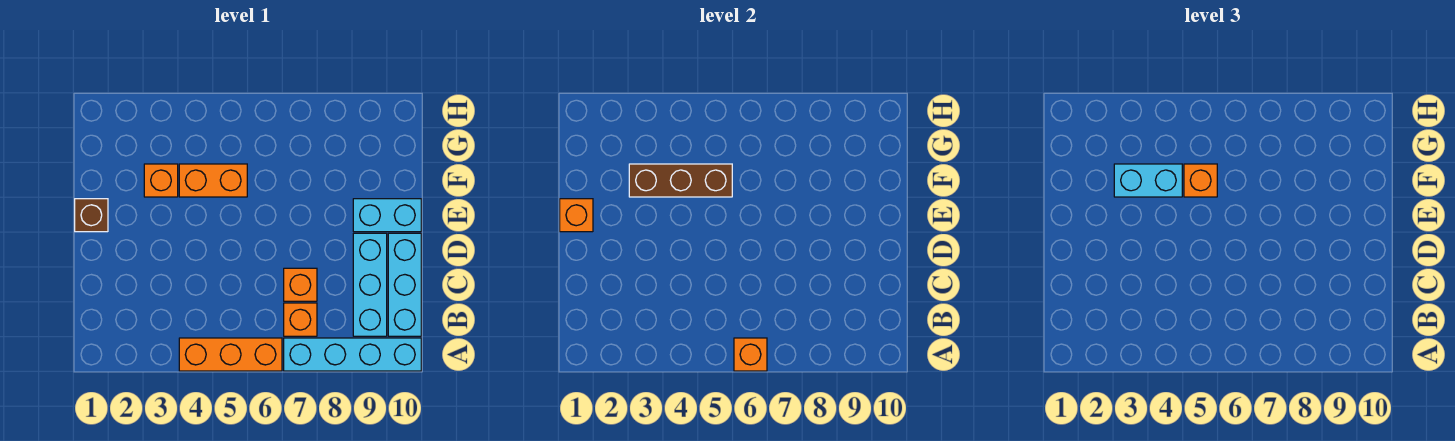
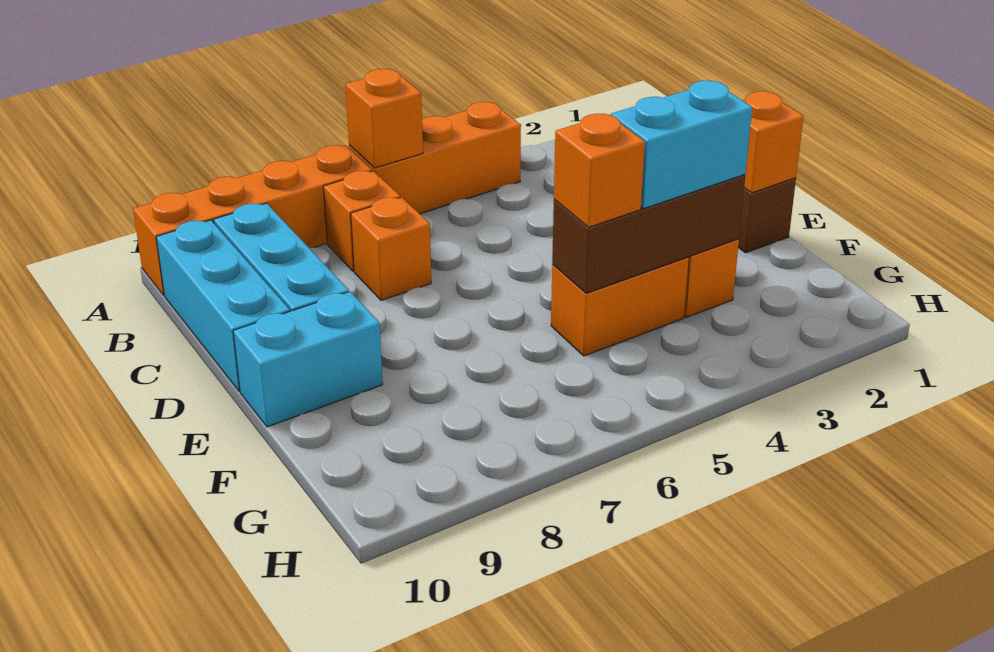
cyan brick A7:A10 level 1 -> orange brick A7:A10 level 1

